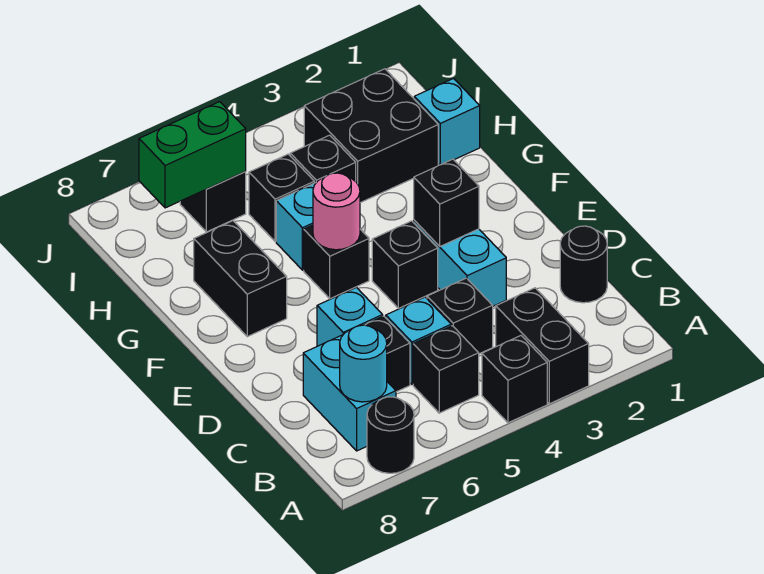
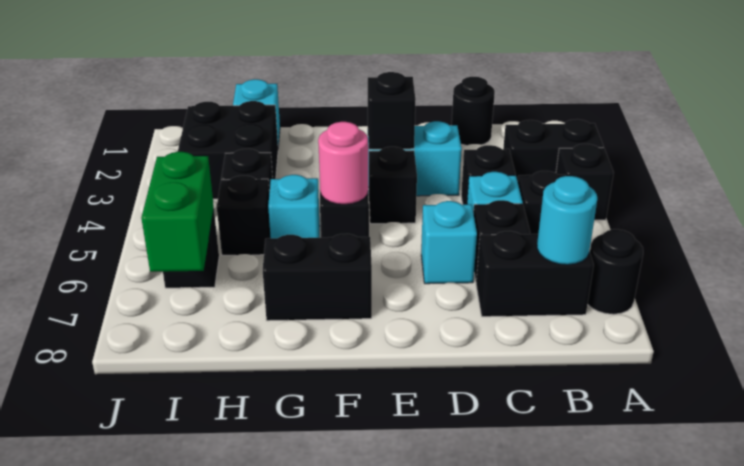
cyan brick B7:C7 level 1 -> black brick B7:C7 level 1

